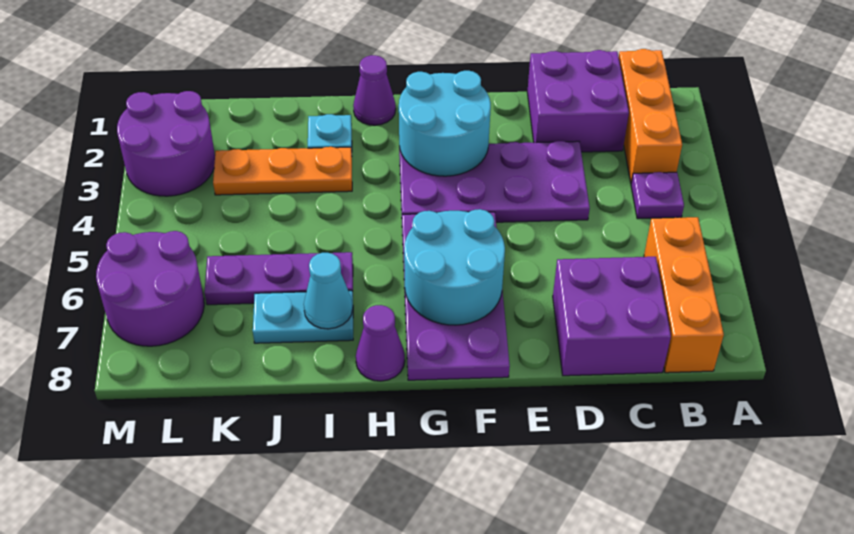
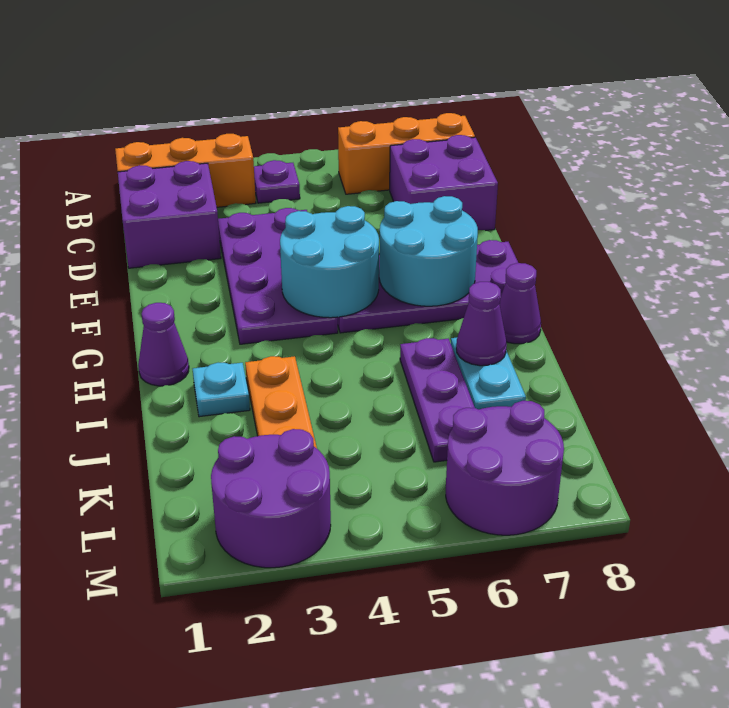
cyan round brick F2:G3 level 2 -> cyan round brick F4:G5 level 2
cyan cone I7 level 2 -> purple cone I7 level 2

